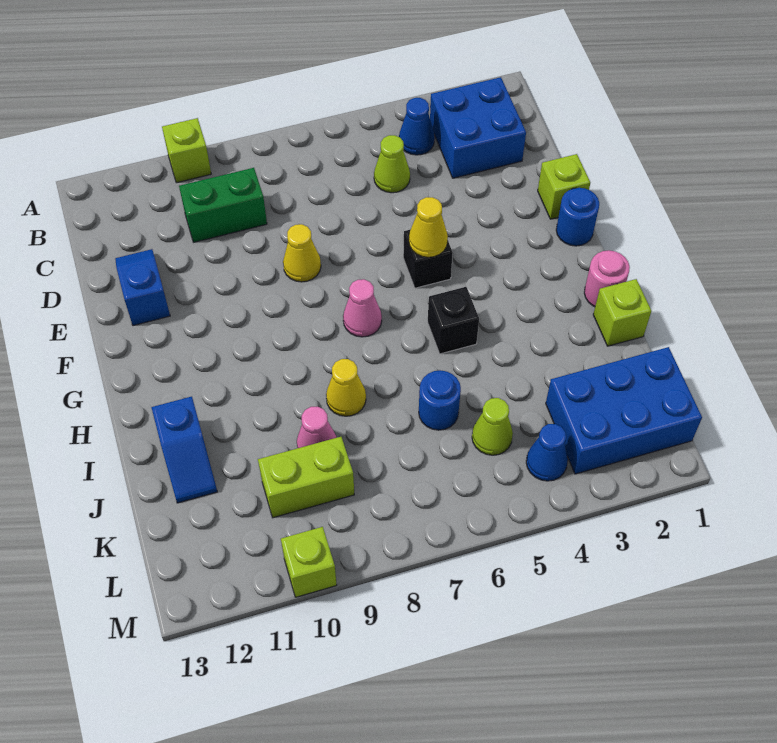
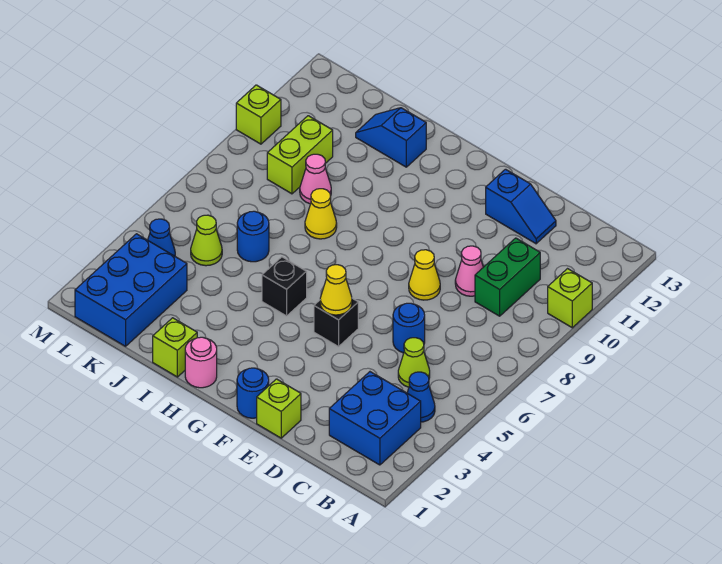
none -> blue round brick D6 level 1
pink cone G7 level 1 -> pink cone D9 level 1

